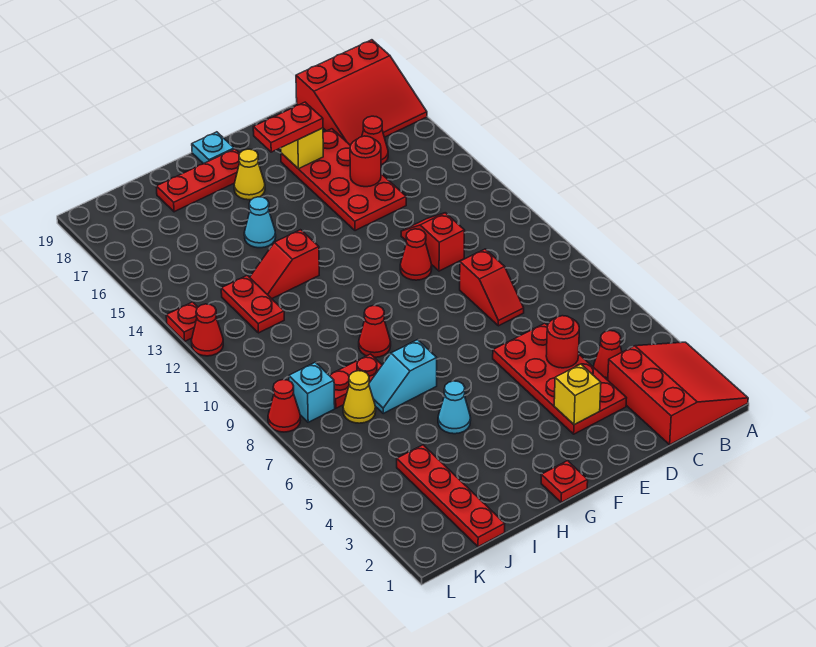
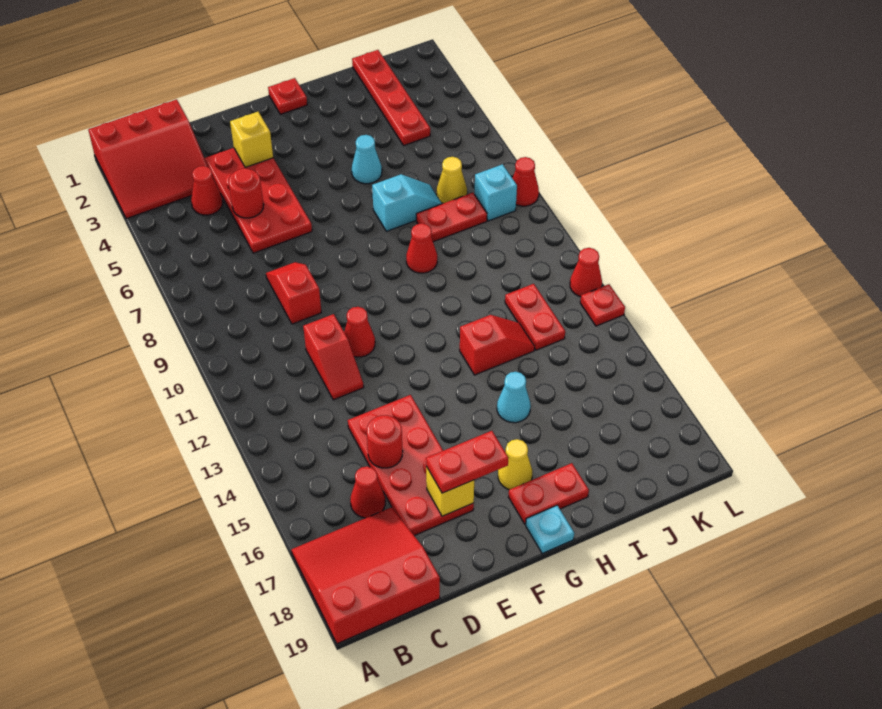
red slope A1:C3 level 1 top C -> red slope A1:C3 level 1 top 1
red plate G18:I18 level 1 -> red plate G18:H18 level 1

